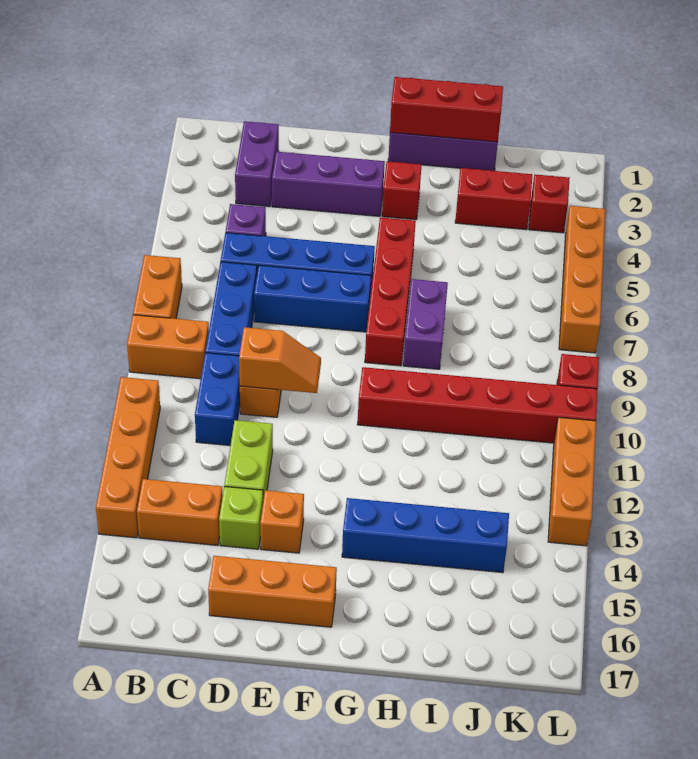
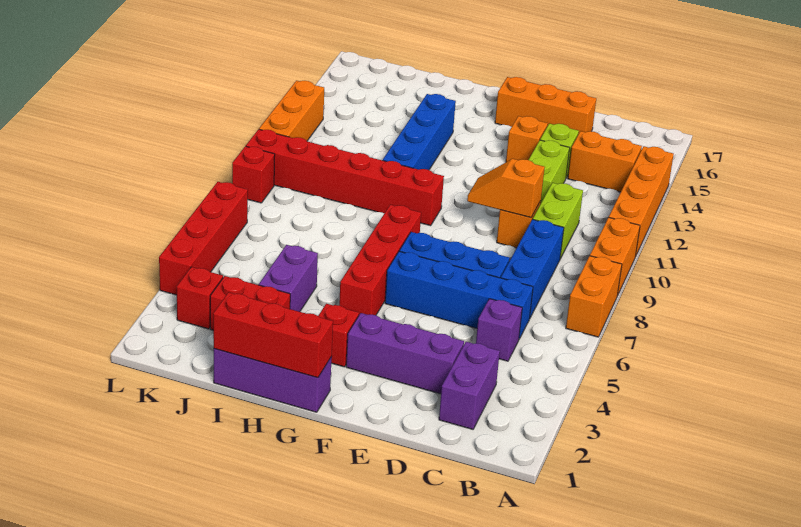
orange brick A9:B9 level 1 -> orange brick A9:A10 level 1
blue brick C10:C11 level 1 -> lime brick C10:C11 level 1
blue brick G14:J14 level 1 -> blue brick H11:H14 level 1
purple brick H7:H8 level 1 -> purple brick I4:I5 level 1
orange brick L4:L7 level 1 -> red brick L4:L7 level 1

